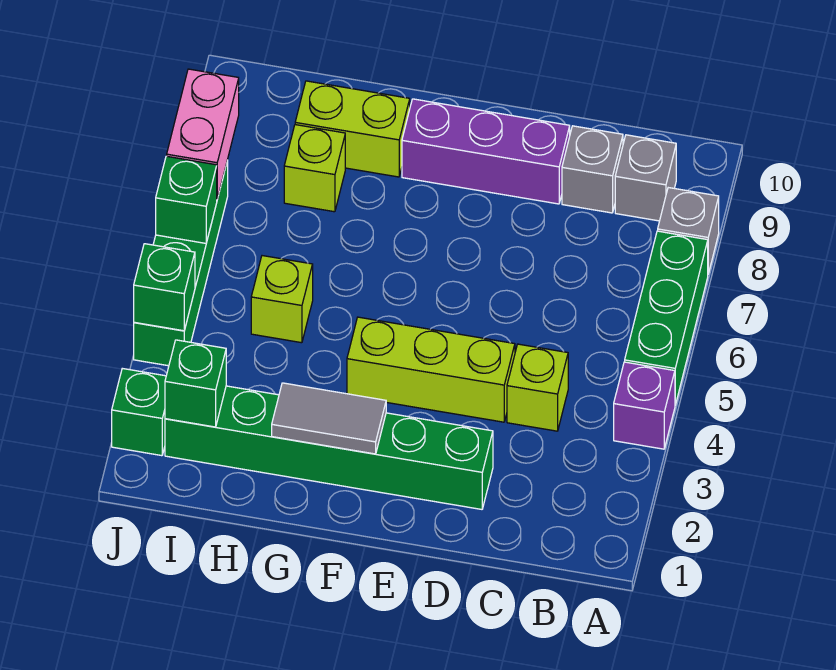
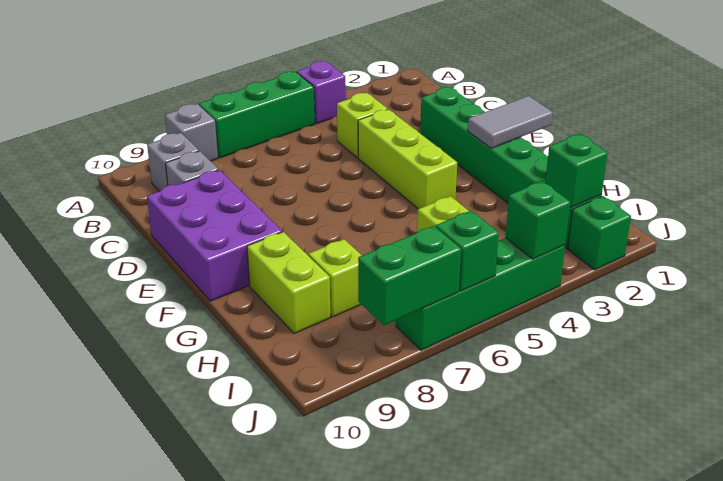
purple brick D9:F9 level 1 -> purple brick D9:F10 level 1
grey tile F2:G2 level 2 -> grey tile F1:F2 level 2
pink brick J7:J8 level 2 -> green brick J7:J8 level 2

